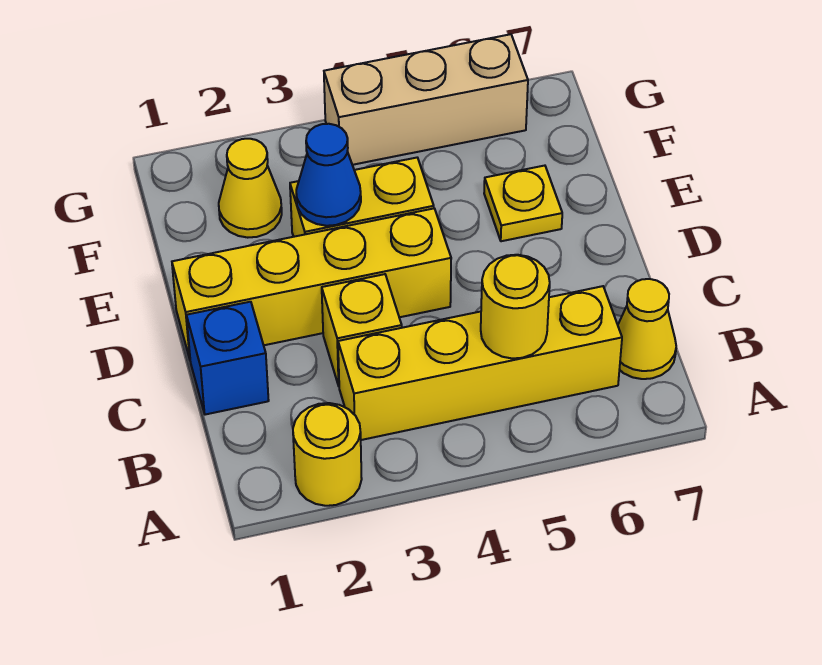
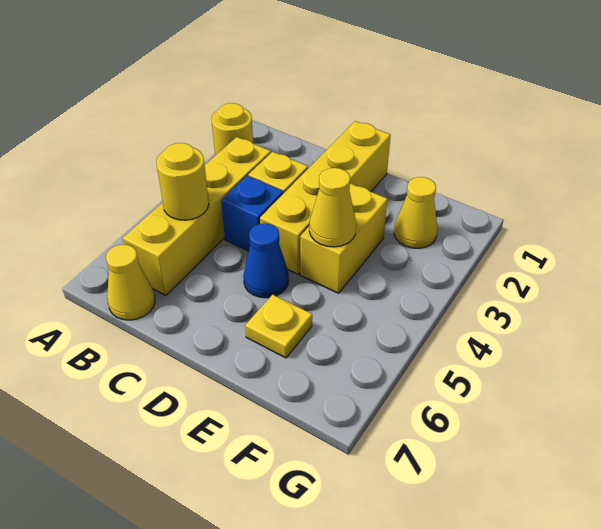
blue brick C1 level 1 -> blue brick C4 level 1
blue cone E3 level 2 -> blue cone D5 level 1
none -> yellow cone E4 level 2
tan brick G4:G6 level 1 -> none

